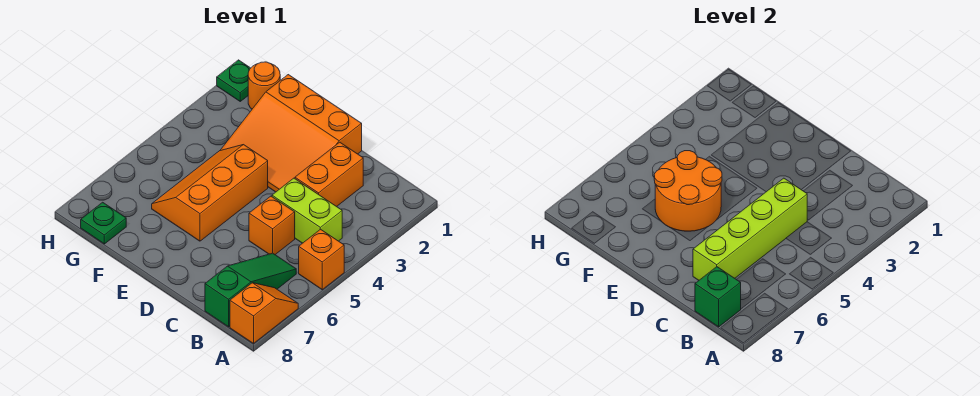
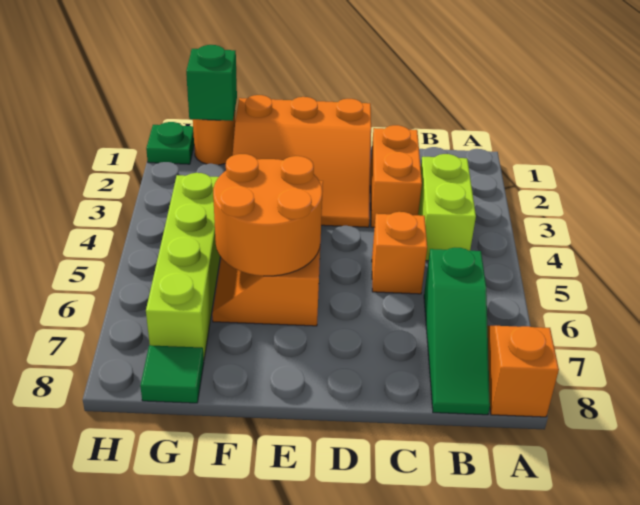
orange brick A5 level 1 -> none
lime brick B4:C4 level 1 -> lime brick B3:B4 level 1
green slope B6:B8 level 1 top 8 -> green slope B6:B8 level 1 top 6
green brick B8 level 2 -> green brick G1 level 2
lime brick C4:C7 level 2 -> lime brick G4:G7 level 1
green plate G8 level 1 -> green tile G8 level 1

